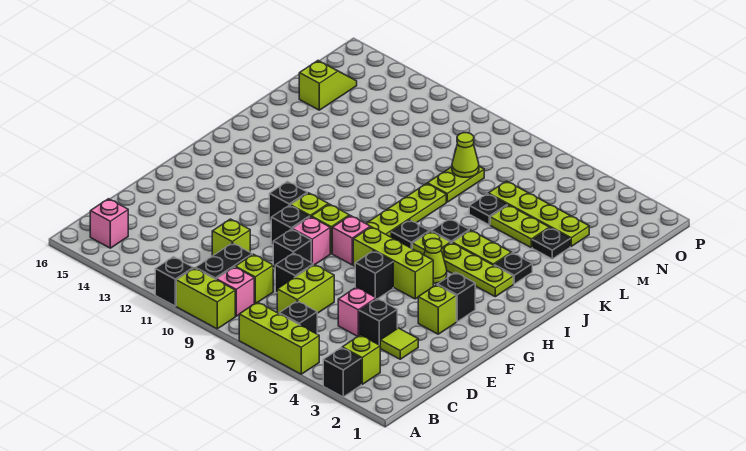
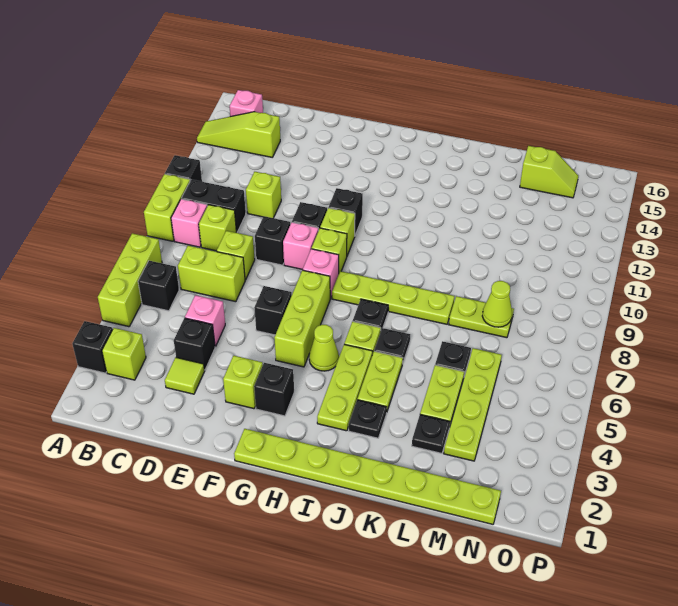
none -> lime slope A14:C14 level 1 top C
black brick D8 level 1 -> lime brick D8 level 1
none -> lime plate G1:N1 level 1

